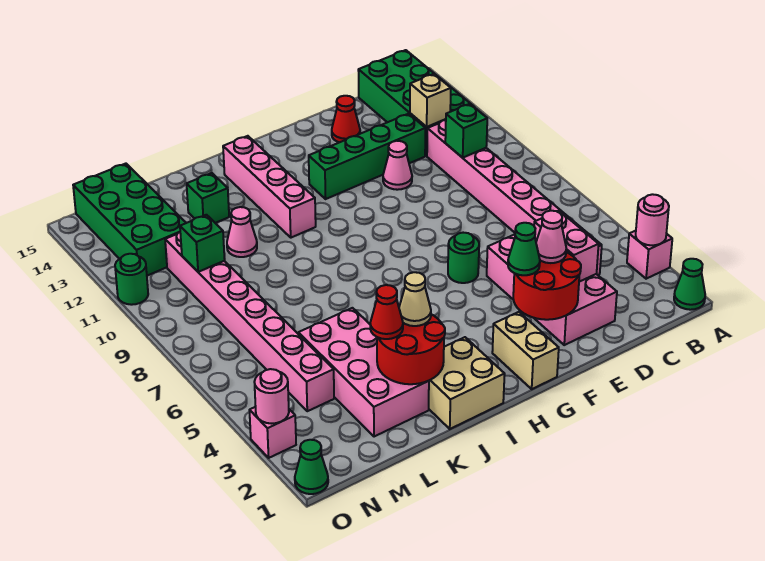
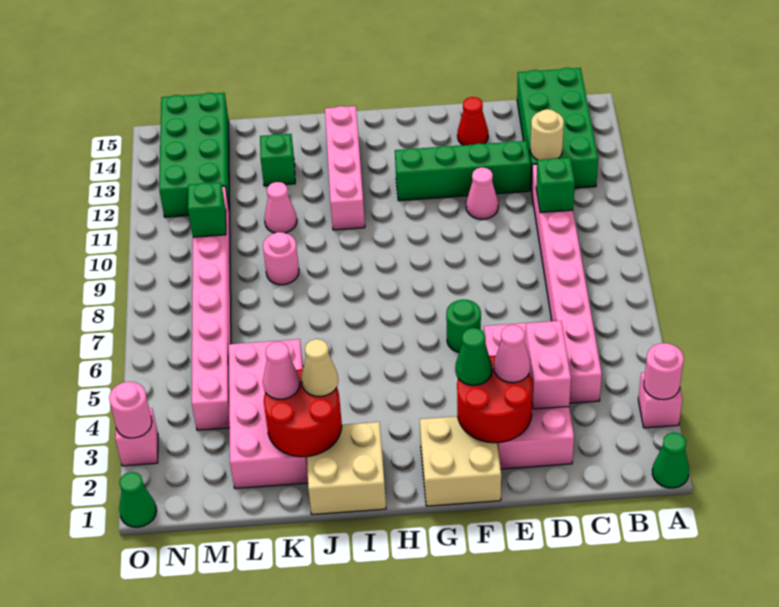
tan brick C12 level 2 -> tan round brick C12 level 2
tan brick G1:G2 level 1 -> tan brick F1:G2 level 1
red cone K3 level 3 -> pink cone K3 level 3
none -> pink round brick K9 level 1
green round brick O11 level 1 -> none

